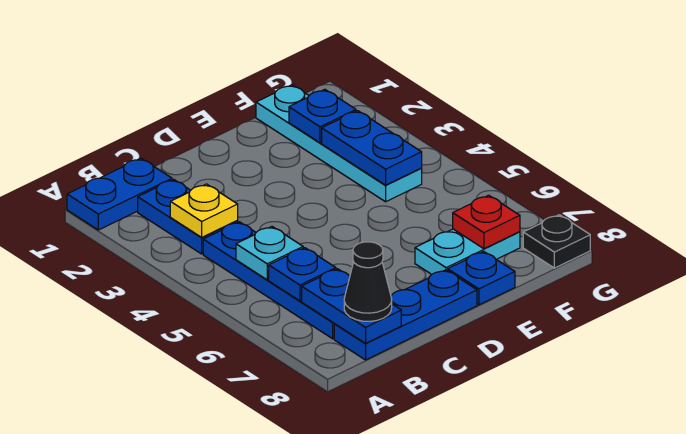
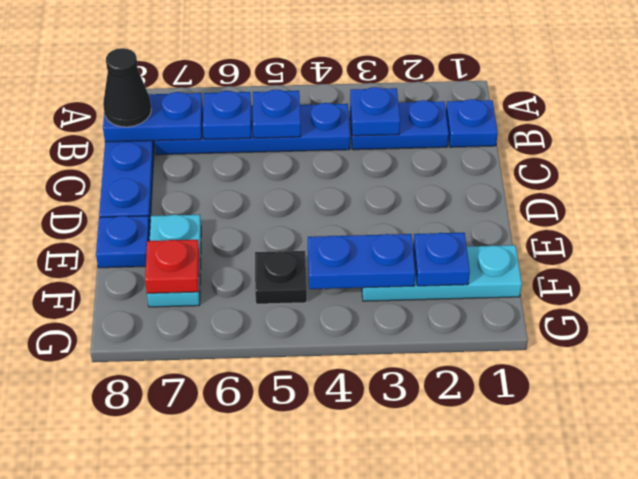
blue plate A1:B1 level 1 -> blue plate B1 level 1
yellow plate B3 level 2 -> blue plate B3 level 2
cyan plate B5 level 2 -> blue plate B5 level 2
cyan plate F1:F4 level 1 -> cyan plate F1:F3 level 1
black plate G8 level 1 -> black plate F5 level 1

